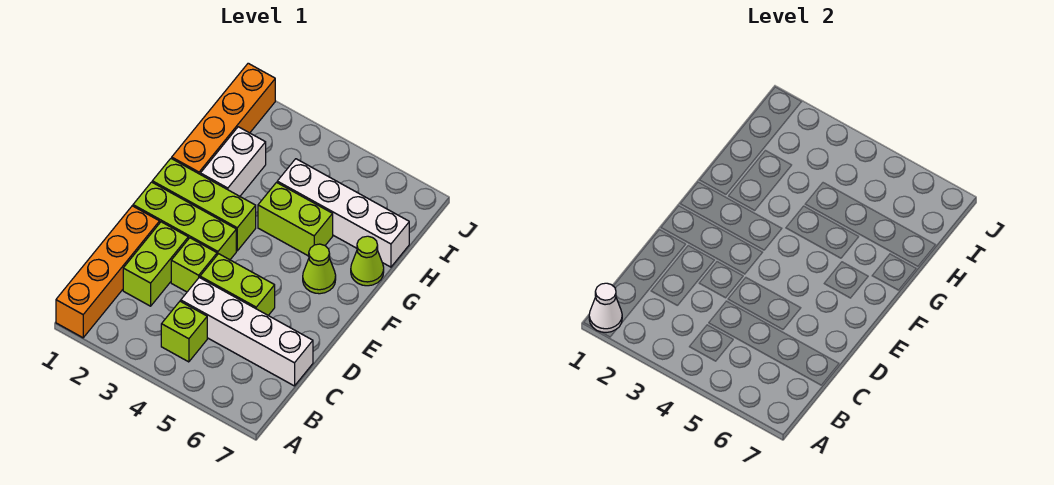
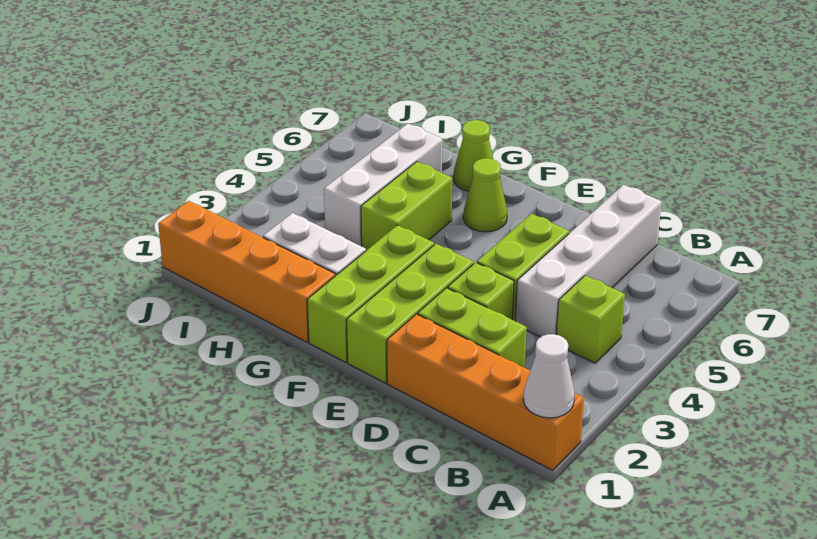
white brick H4:H7 level 1 -> white brick H4:H6 level 1

